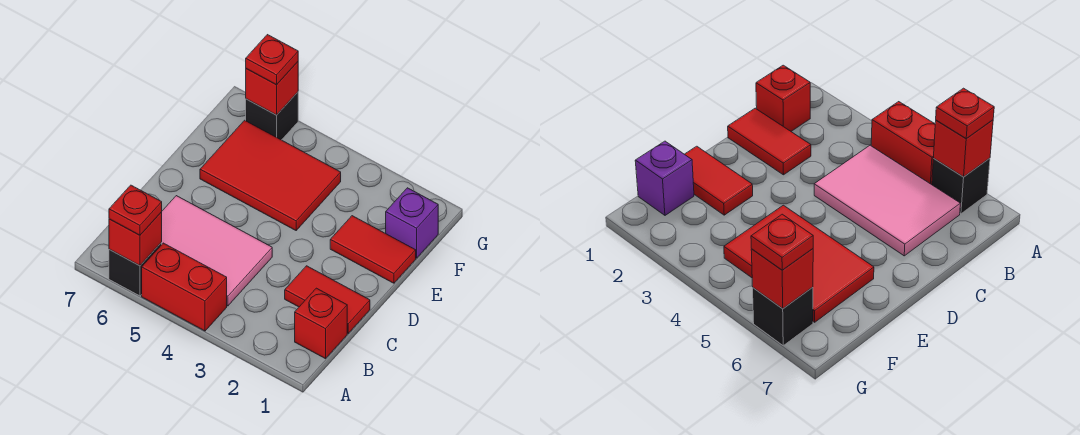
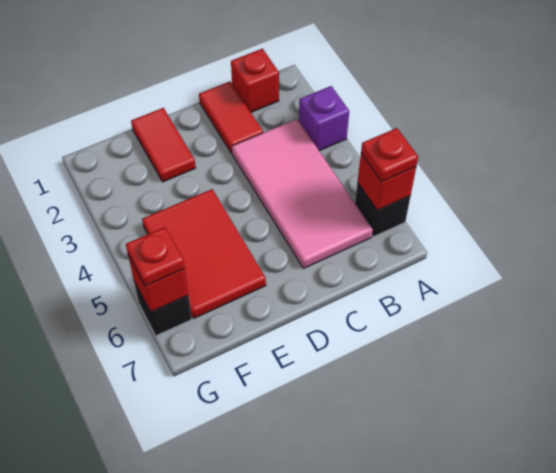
red brick A4:A5 level 1 -> none
pink tile B4:C6 level 1 -> pink tile B3:C6 level 1
purple brick F1 level 1 -> purple brick A3 level 1

